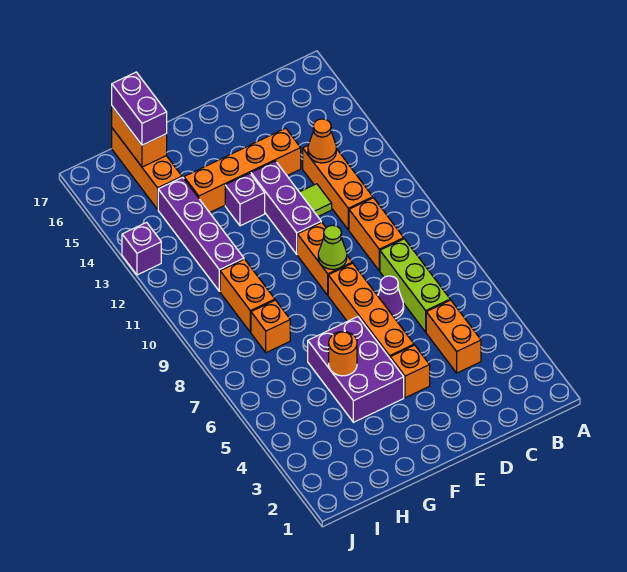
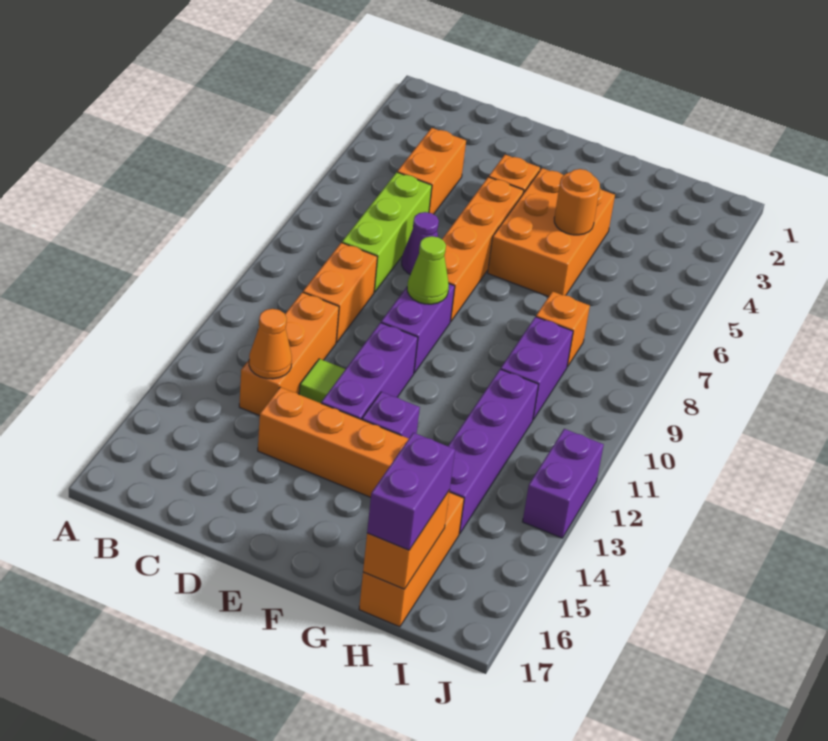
orange brick E9:E10 level 1 -> purple brick E9:E10 level 1
purple brick F4:G6 level 1 -> orange brick F4:G6 level 1
orange brick H9:H10 level 1 -> purple brick H9:H10 level 1
purple brick J13 level 1 -> purple brick J12:J13 level 1

